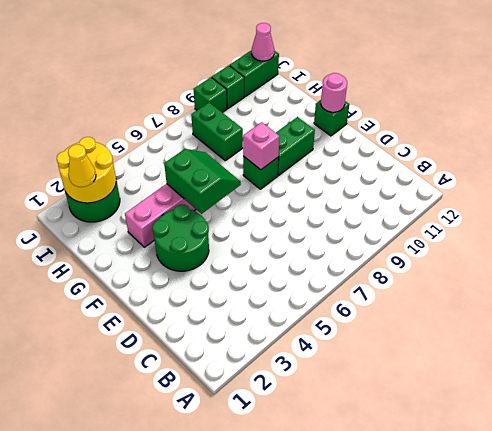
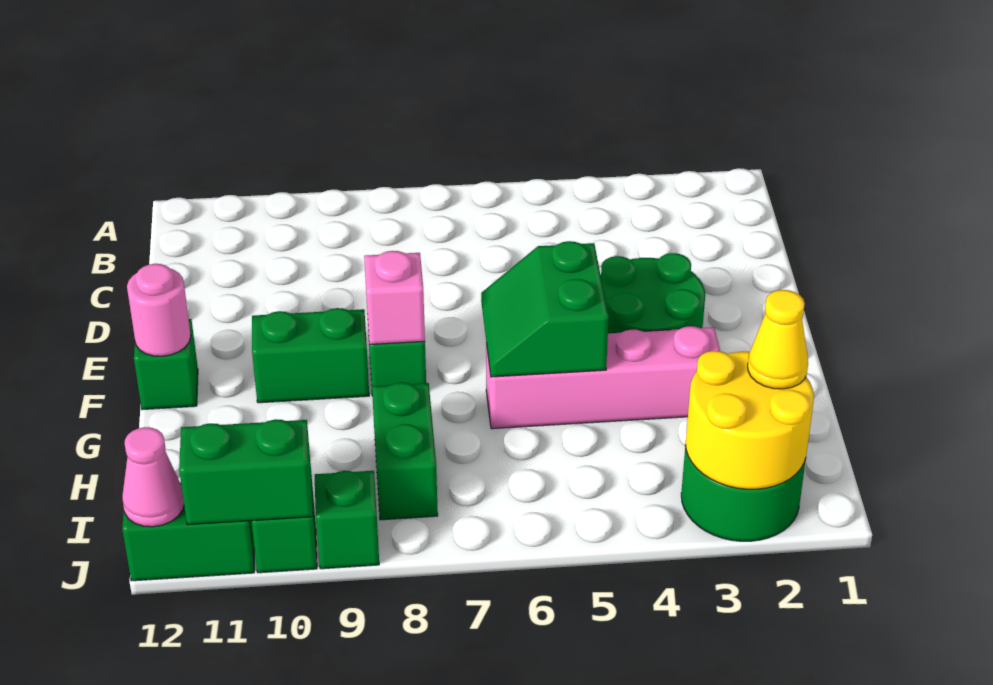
none -> green brick J10:J11 level 2

